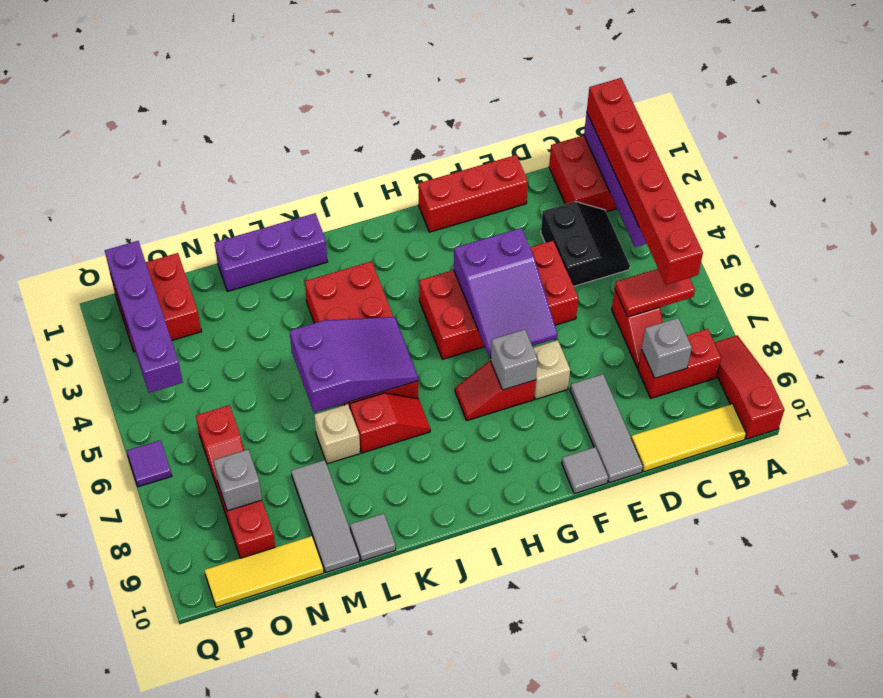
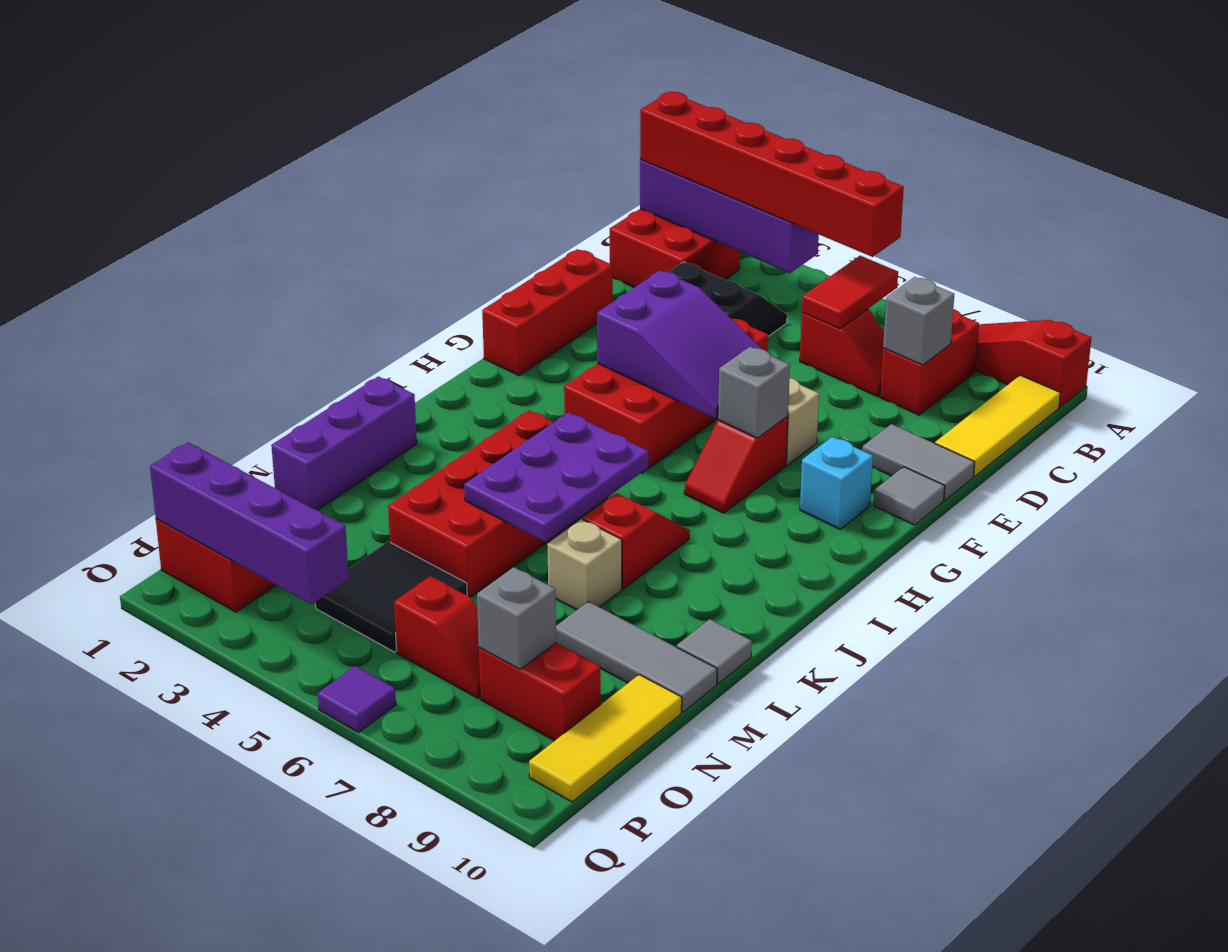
grey tile E8:E10 level 1 -> grey tile E9:E10 level 1
none -> cyan brick G9 level 1
red brick J3:K6 level 1 -> red brick J4:M5 level 1
purple slope J5:L6 level 2 top L -> purple plate J5:L6 level 2
none -> black tile N4:O5 level 1

